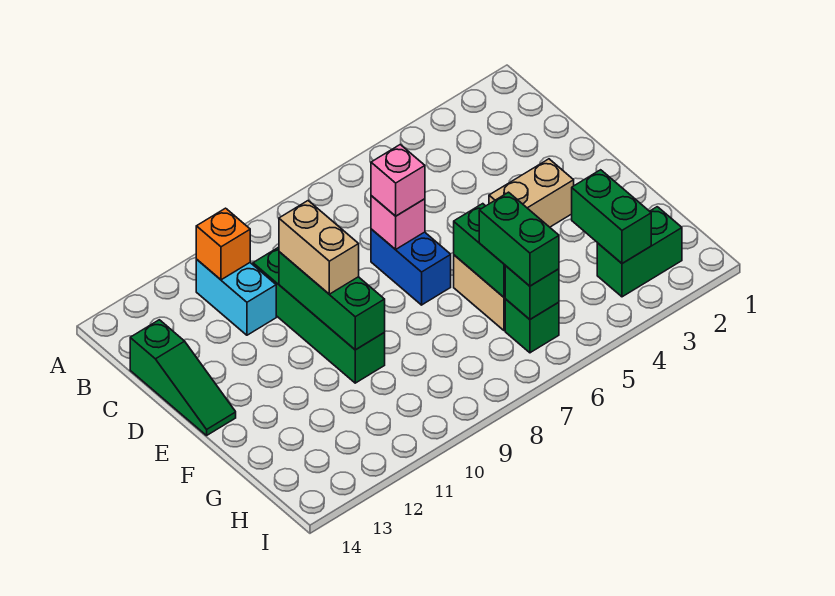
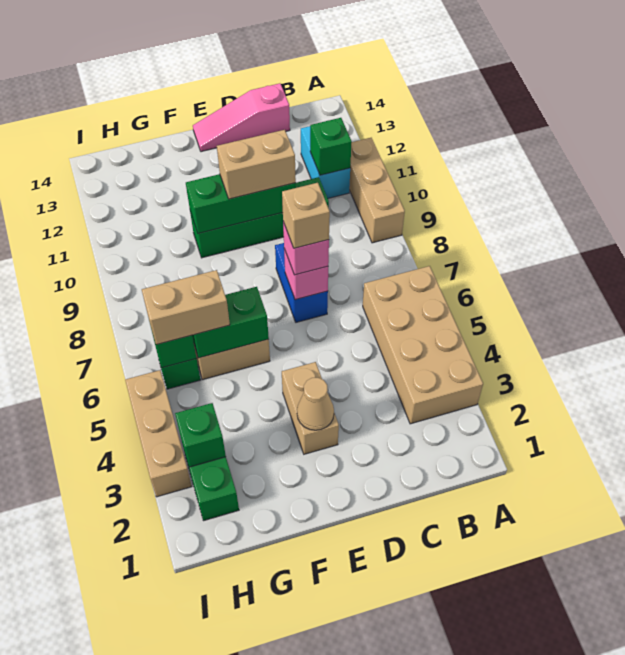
none -> tan brick A3:B6 level 1
none -> tan brick A9:A11 level 1
cyan brick B11:C11 level 1 -> cyan brick B11:B12 level 1
orange brick B11 level 2 -> green brick B11 level 2
green slope C14:E14 level 1 top C -> pink slope C14:E14 level 1 top C
blue brick D7:E7 level 1 -> blue brick D7:D8 level 1
none -> tan brick D7 level 4
none -> tan cone E3 level 2
green brick G3:H3 level 2 -> green brick H3 level 2
green brick G6:H6 level 3 -> tan brick G6:H6 level 3
none -> tan brick I3:I5 level 1

